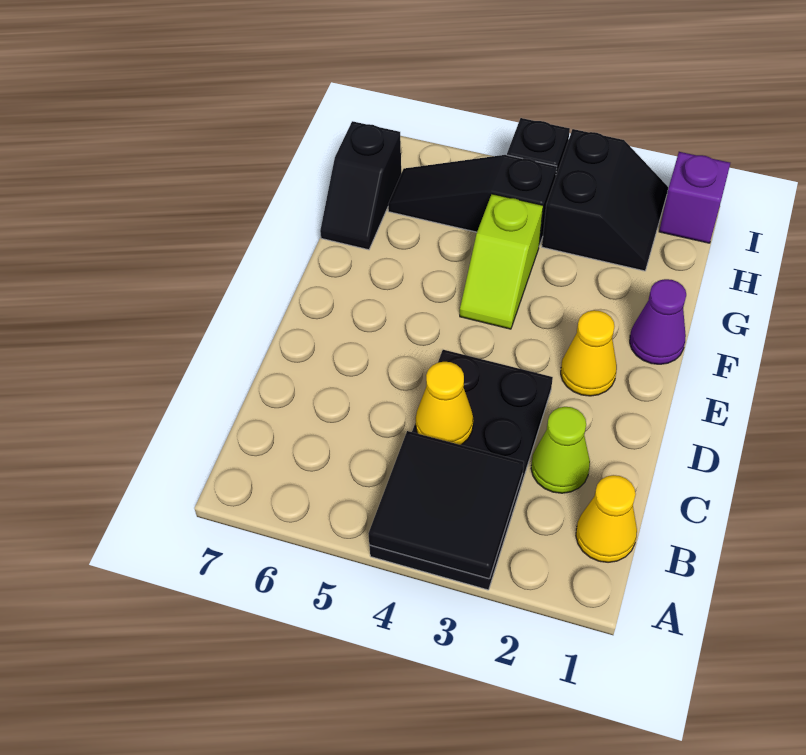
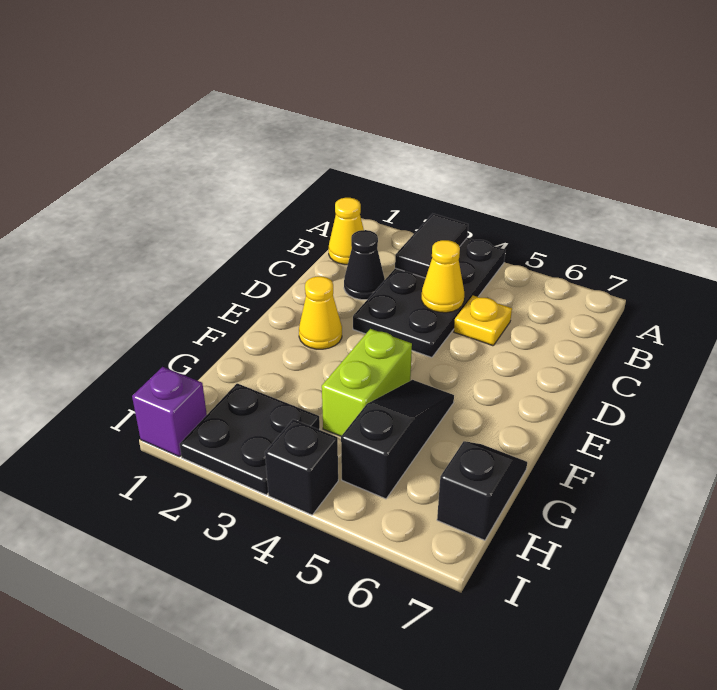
black tile A3:B4 level 2 -> black tile A3:B3 level 2
lime cone C2 level 1 -> black cone C2 level 1
none -> yellow plate C5 level 1
purple cone F1 level 1 -> none
lime slope F4:G4 level 1 top G -> lime brick F4:G4 level 1
black slope H2:I3 level 1 top 3 -> black plate H2:I3 level 1
black slope H4:H6 level 1 top 4 -> black slope F5:H5 level 1 top H

